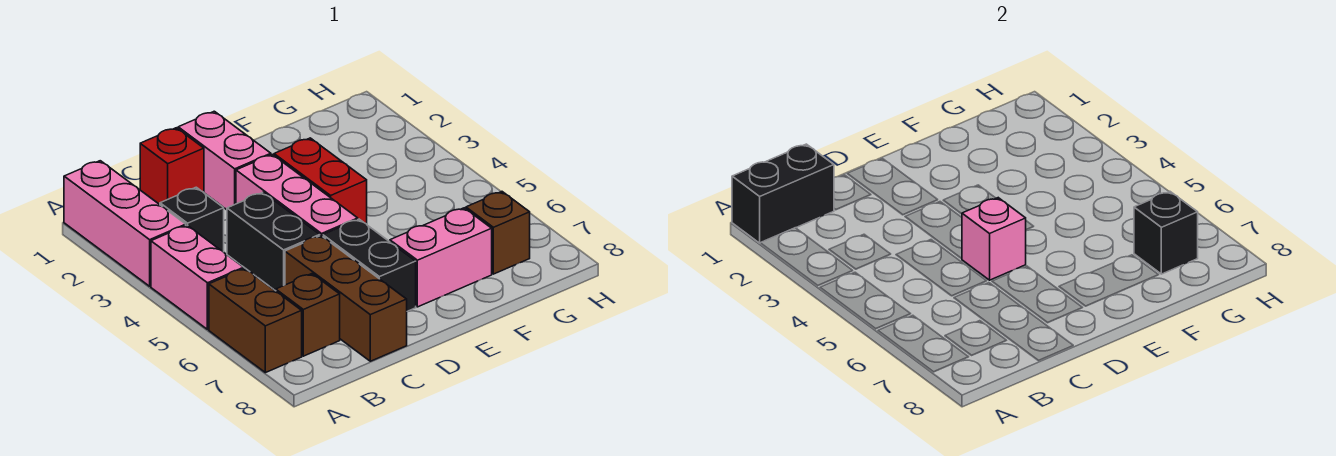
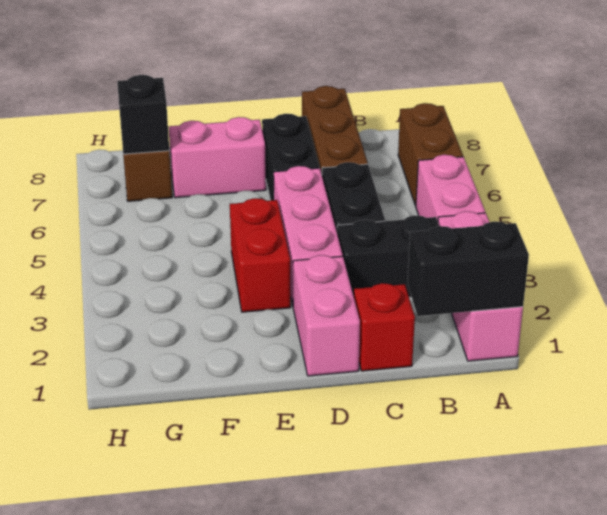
black brick B3 level 1 -> black brick B3:C3 level 1
brown brick B7 level 1 -> none
pink brick D5 level 2 -> none

